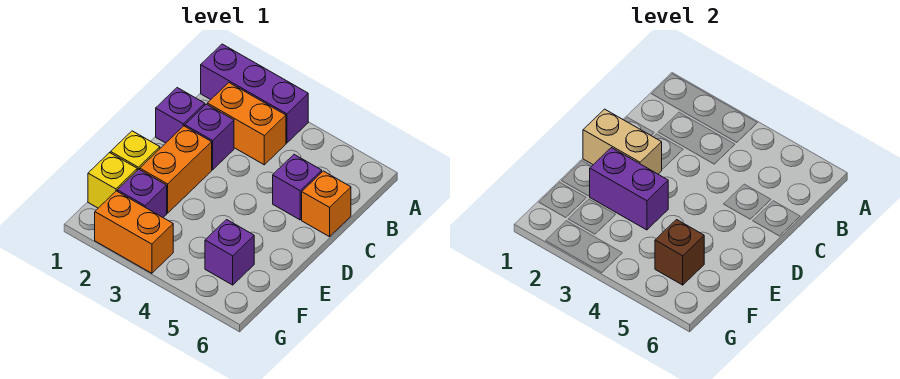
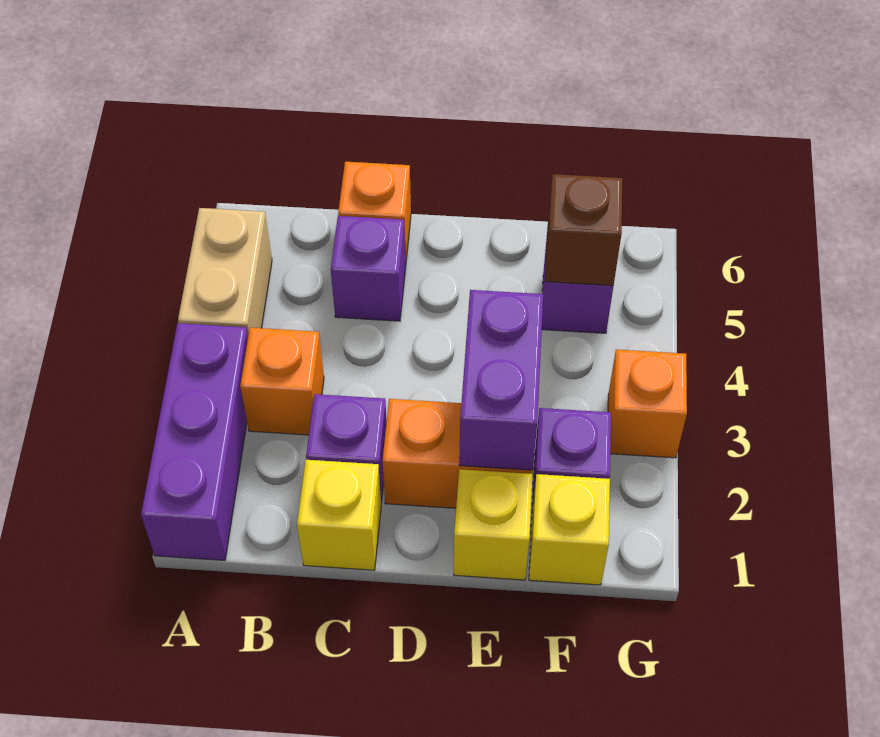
orange brick B2:B3 level 1 -> orange brick B3 level 1
purple brick C1 level 1 -> yellow brick C1 level 1
tan brick D1:D2 level 2 -> tan brick A4:A5 level 1
orange brick G2:G3 level 1 -> orange brick G3 level 1

